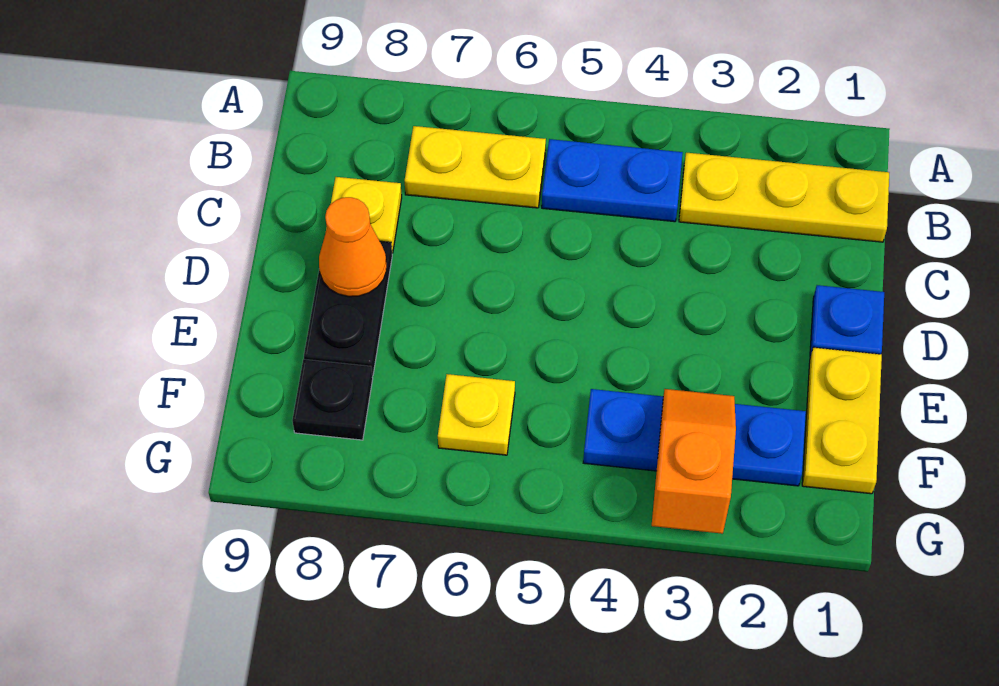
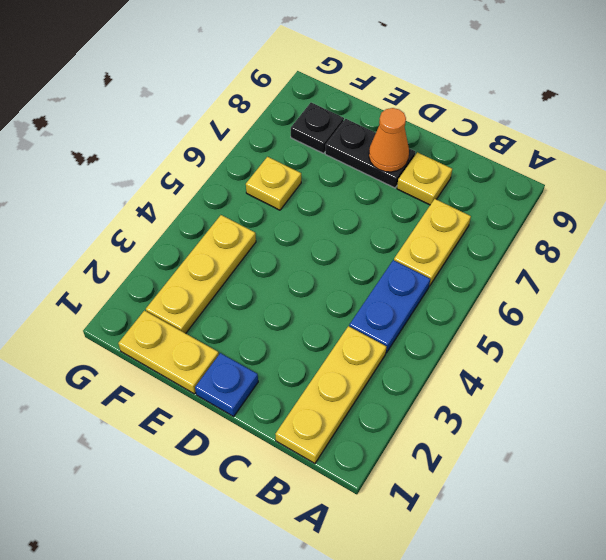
blue plate F2:F4 level 1 -> yellow plate F2:F4 level 1
orange slope F3:G3 level 2 top G -> none

